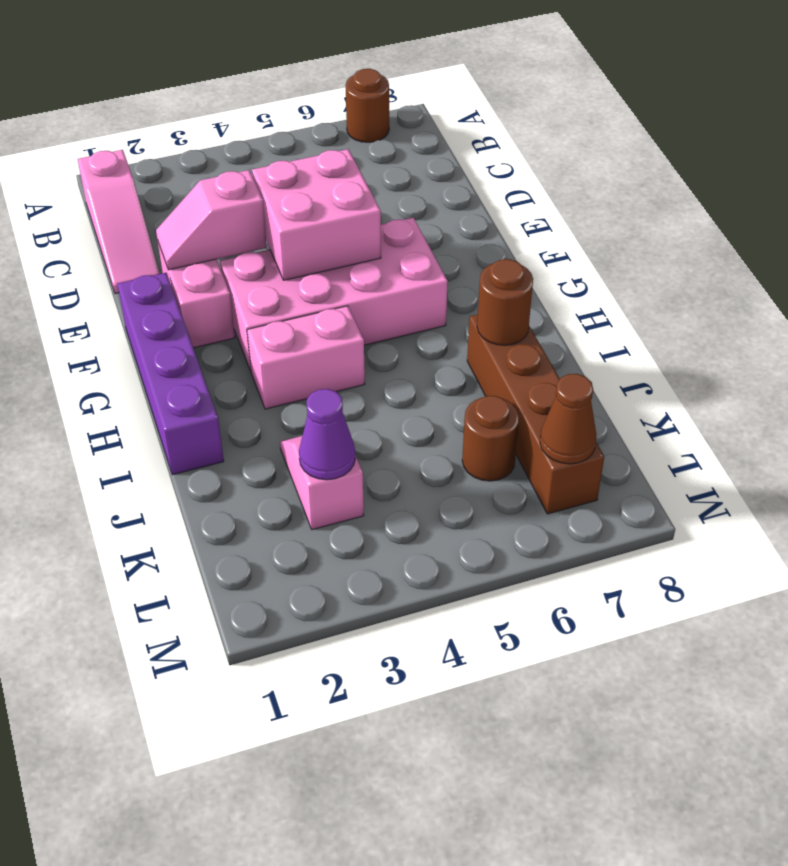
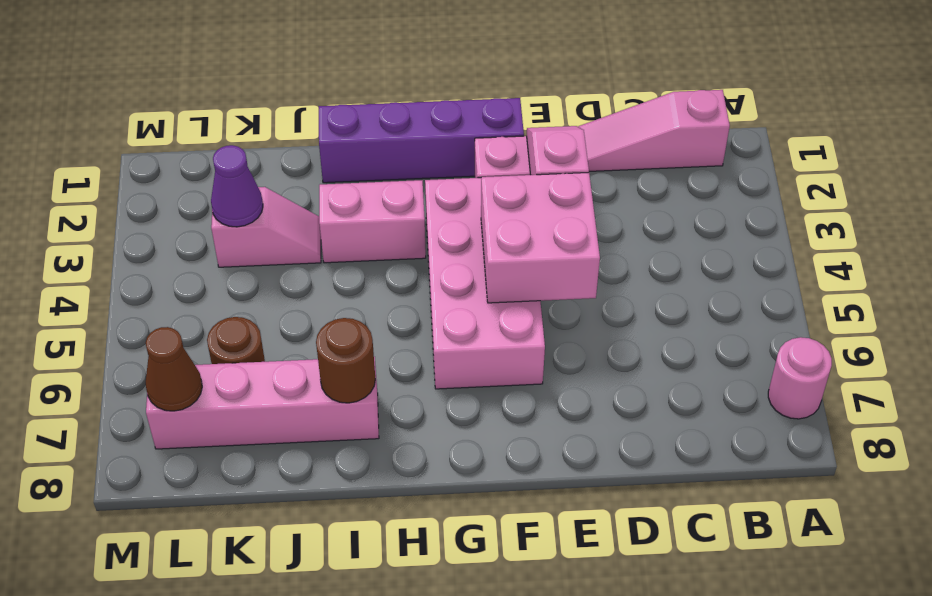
brown round brick A7 level 1 -> pink round brick A7 level 1
pink brick H3:H4 level 1 -> pink brick H3:I3 level 1
brown brick I7:L7 level 1 -> pink brick I7:L7 level 1

